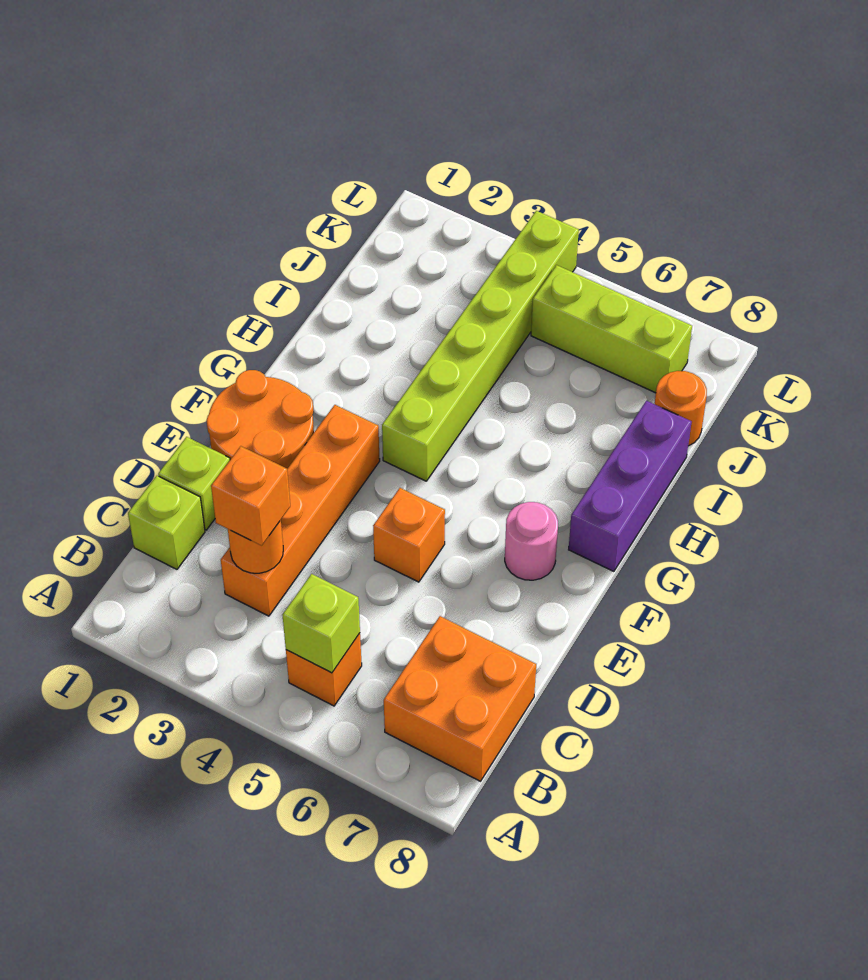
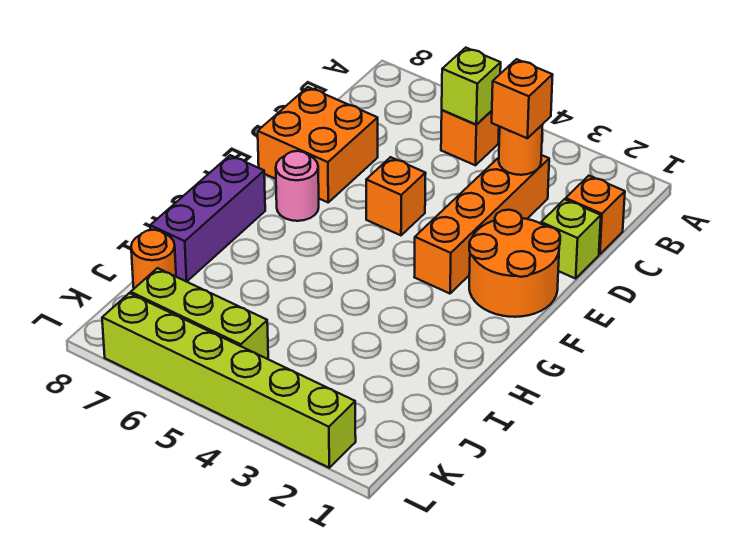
orange brick B7:C8 level 1 -> orange brick D7:E8 level 1
lime brick C1 level 1 -> orange brick C1 level 1
lime brick G4:L4 level 1 -> lime brick L2:L7 level 1

